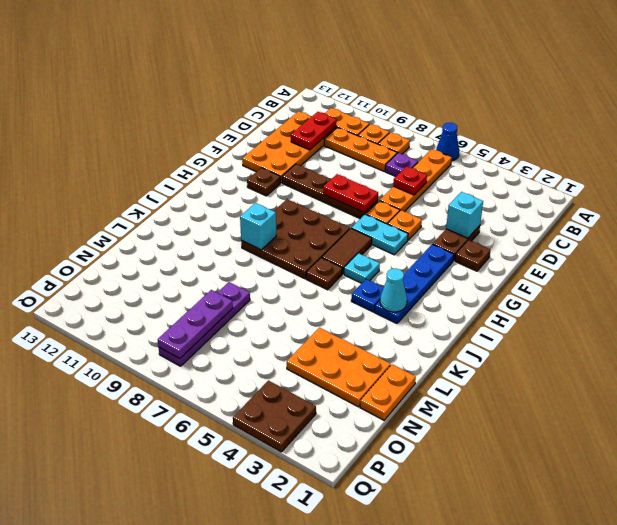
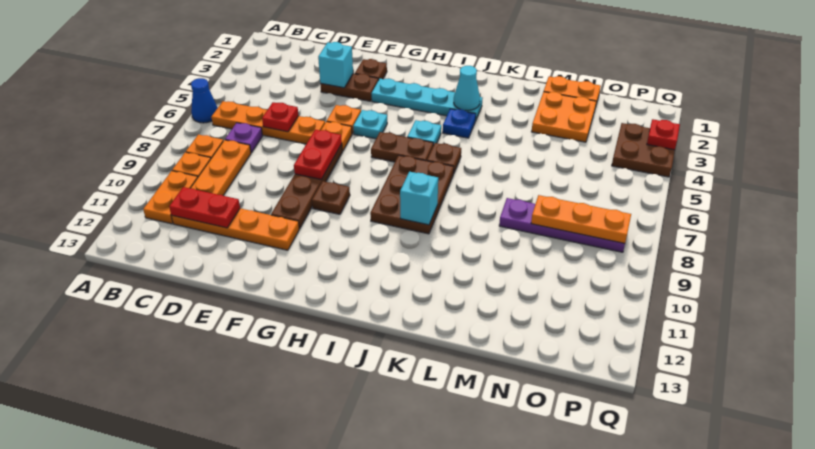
orange plate C11:F12 level 1 -> orange plate C11:F11 level 1
blue plate G3:J3 level 1 -> cyan plate G3:J3 level 1
cyan plate G5:G6 level 1 -> cyan plate G5 level 1
brown plate G11 level 1 -> brown plate G9 level 1
brown tile H6:I6 level 1 -> brown plate H6:I6 level 1
brown plate H7:J9 level 1 -> brown plate I7:J9 level 1
orange plate M2:N4 level 1 -> orange plate M2:N3 level 1
purple plate N8:P8 level 2 -> orange plate N8:P8 level 2
none -> red plate Q3 level 2

